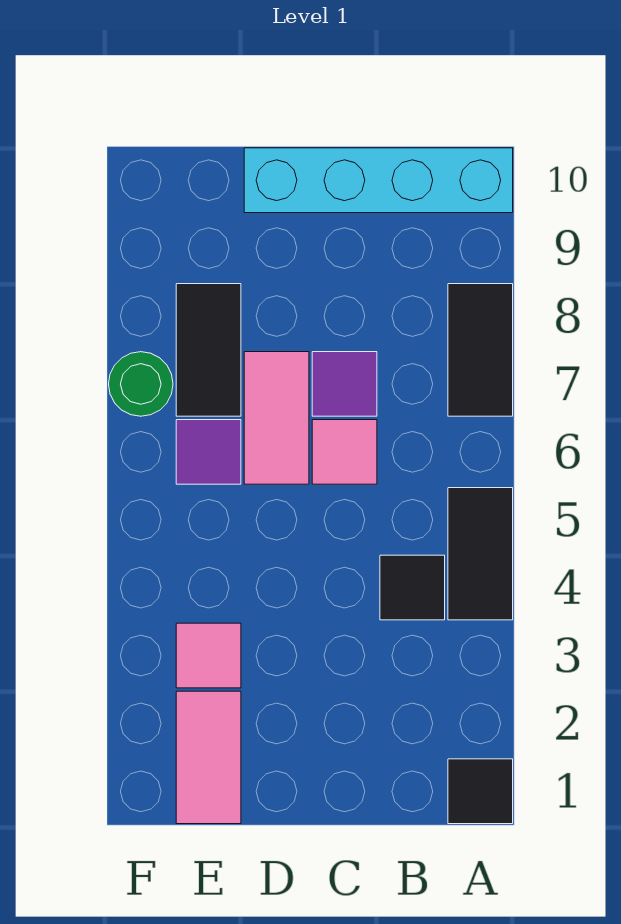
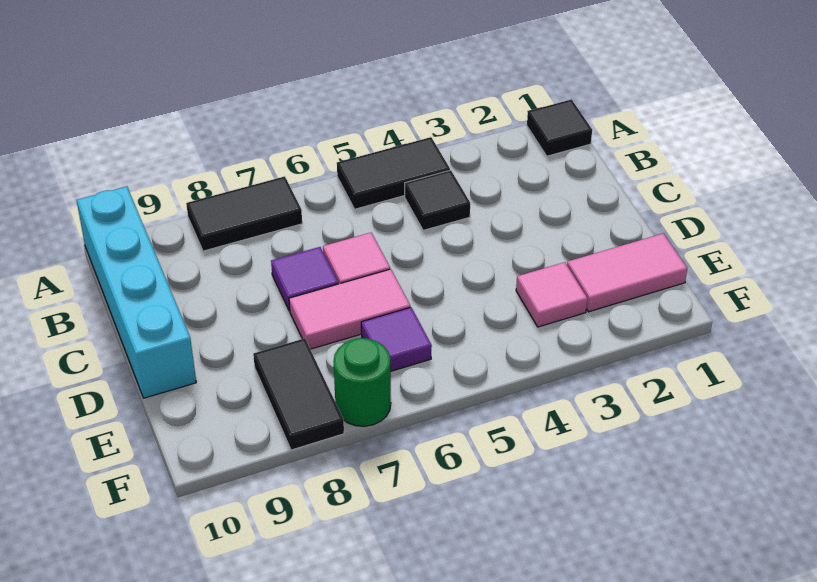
black tile E7:E8 level 1 -> black tile E8:F8 level 1

